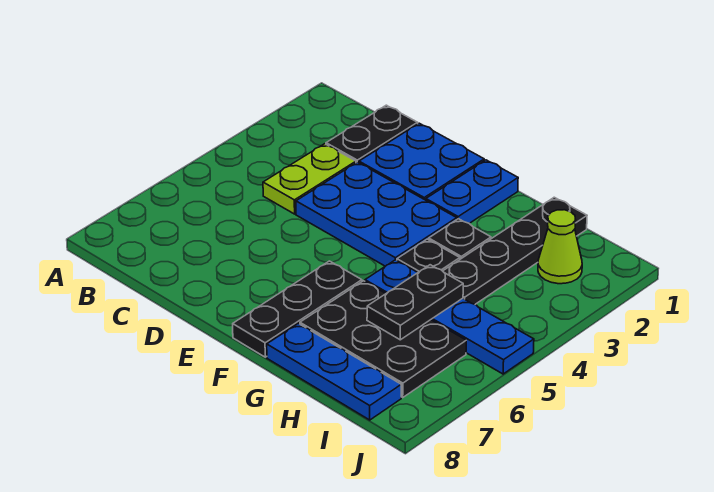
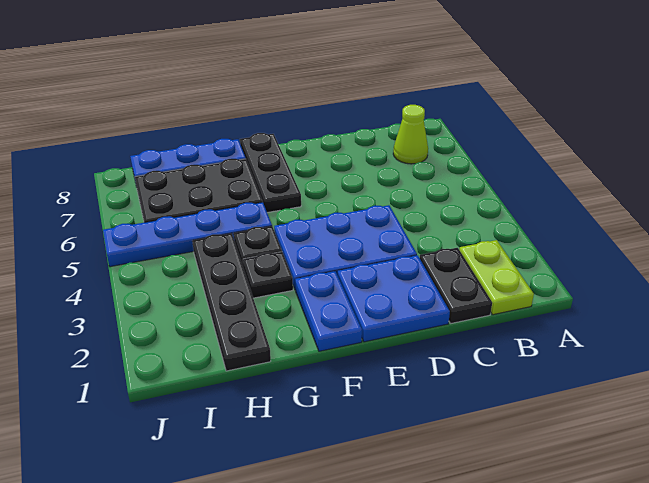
lime plate C3:C4 level 1 -> lime plate B1:B2 level 1
black plate H5:H6 level 2 -> none
lime cone I2 level 1 -> lime cone B7 level 1

